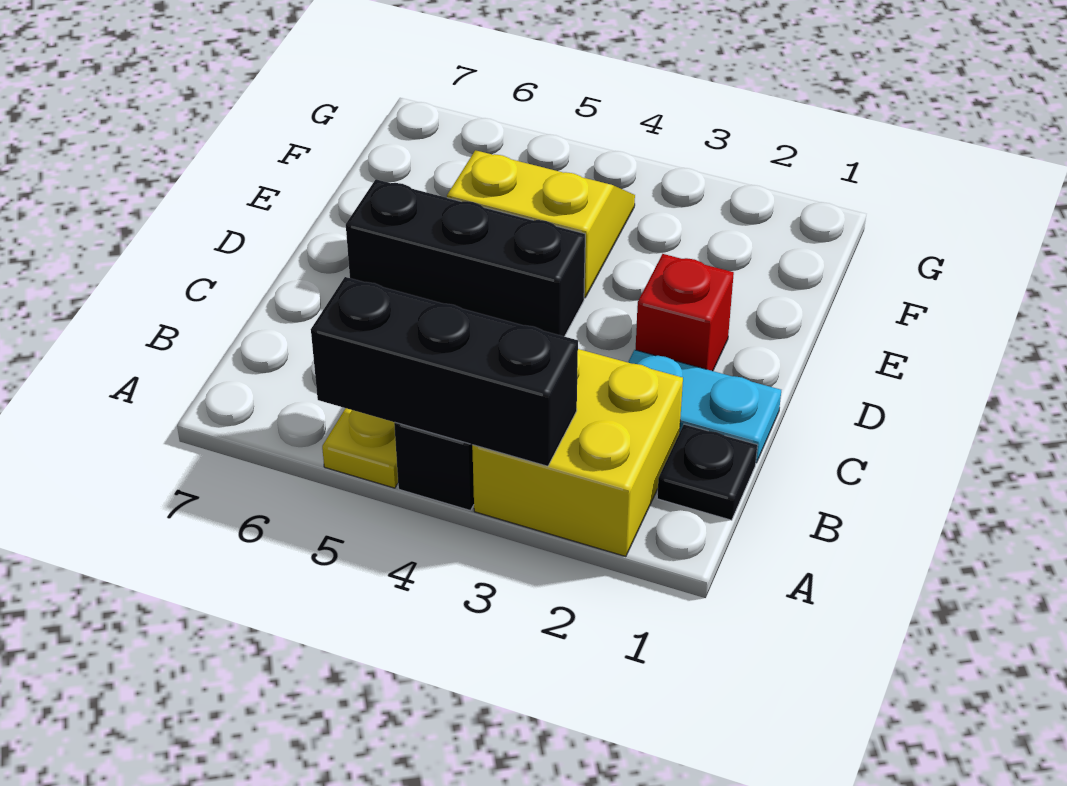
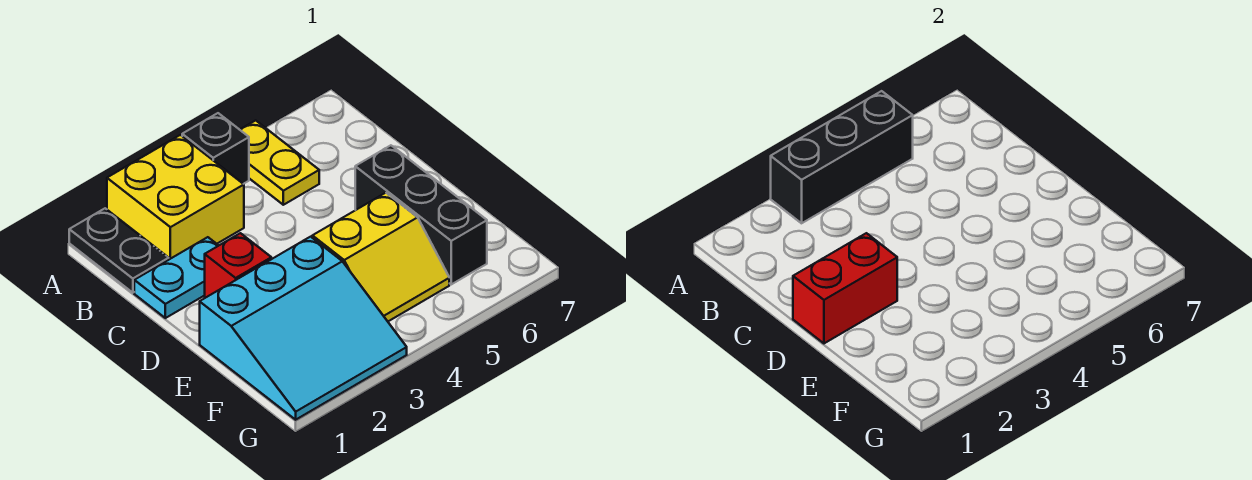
black plate B1 level 1 -> black plate A1:B1 level 1
none -> red brick D1:D2 level 2
black brick D4:D6 level 1 -> black brick D6:F6 level 1
none -> cyan slope E1:G3 level 1 top E

